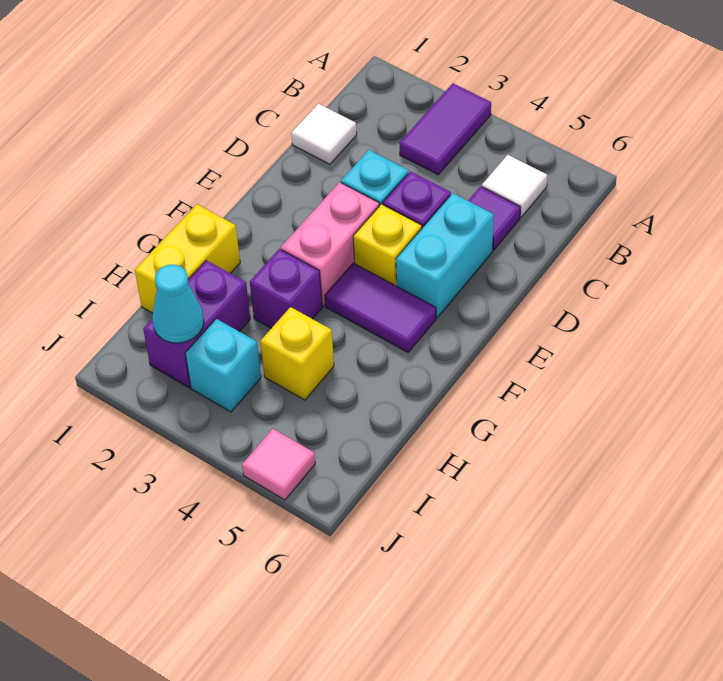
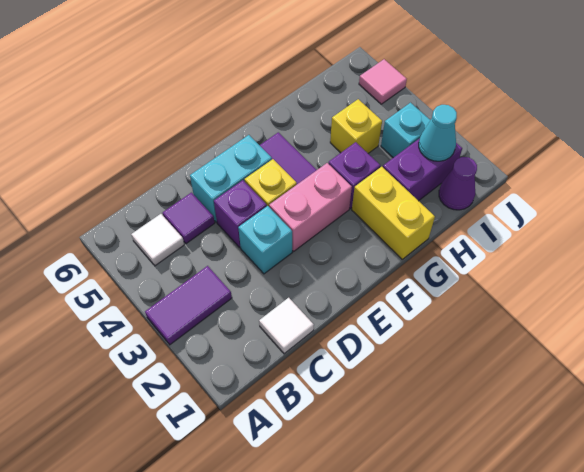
yellow brick G1:H1 level 1 -> yellow brick G1:G2 level 1
none -> purple cone I1 level 1

